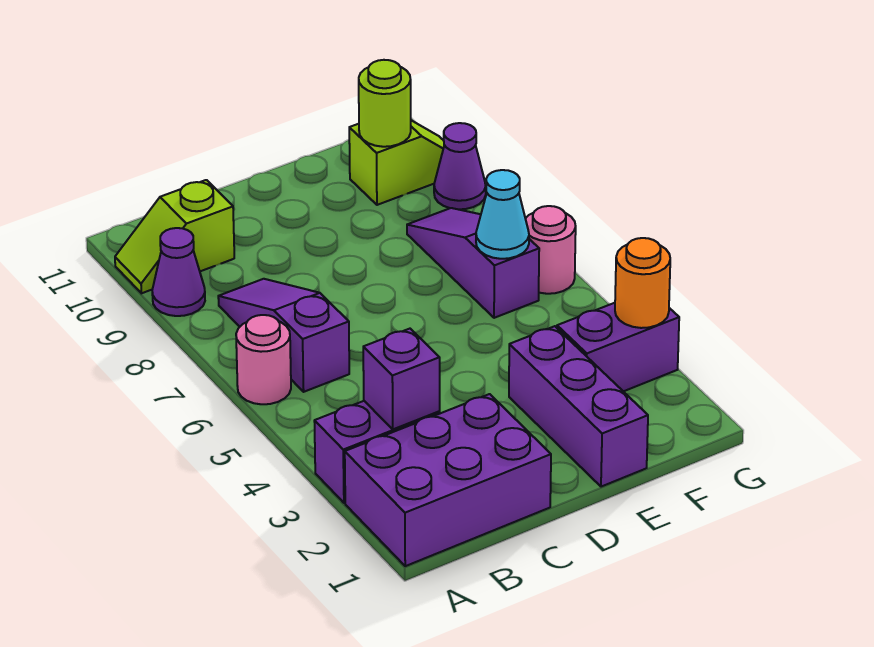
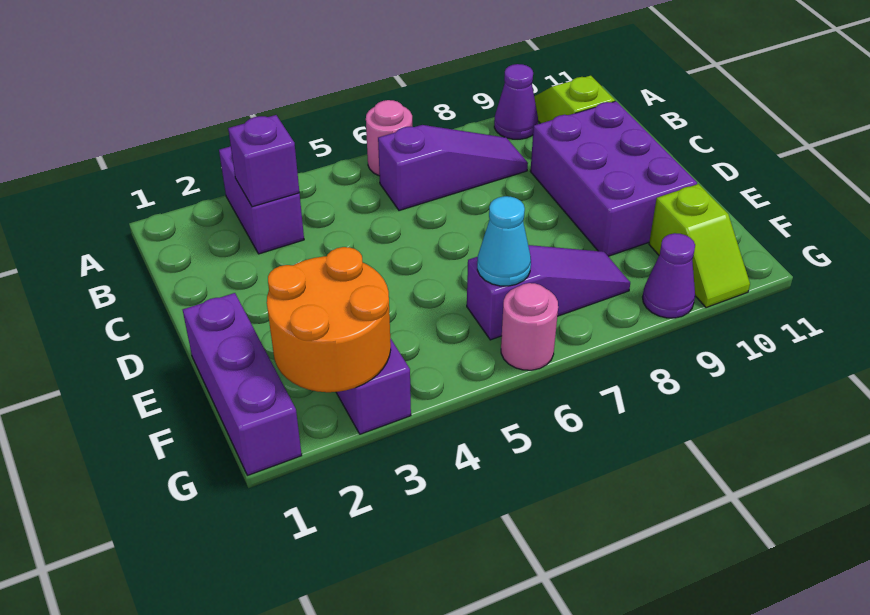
purple brick A1:C2 level 1 -> purple brick C9:E10 level 1
purple brick E1:E3 level 1 -> purple brick E1:G1 level 1
lime round brick F10 level 2 -> none
orange round brick G3 level 2 -> orange round brick F2:G3 level 2

